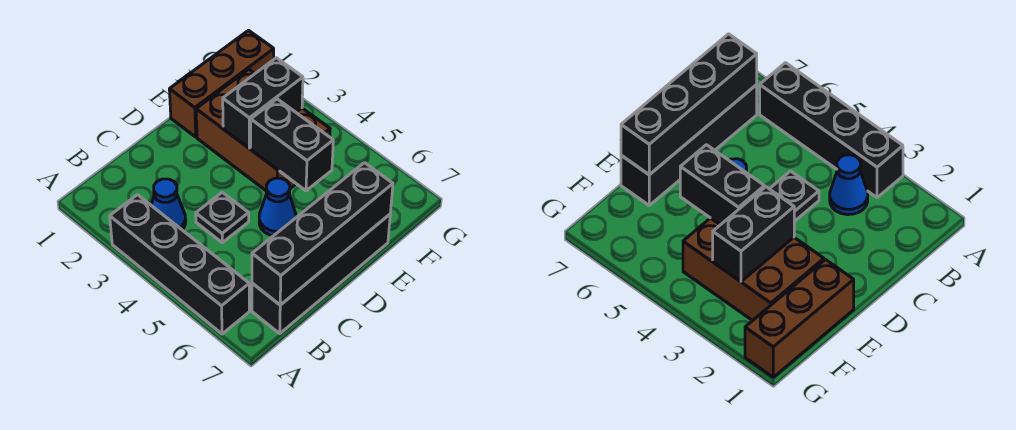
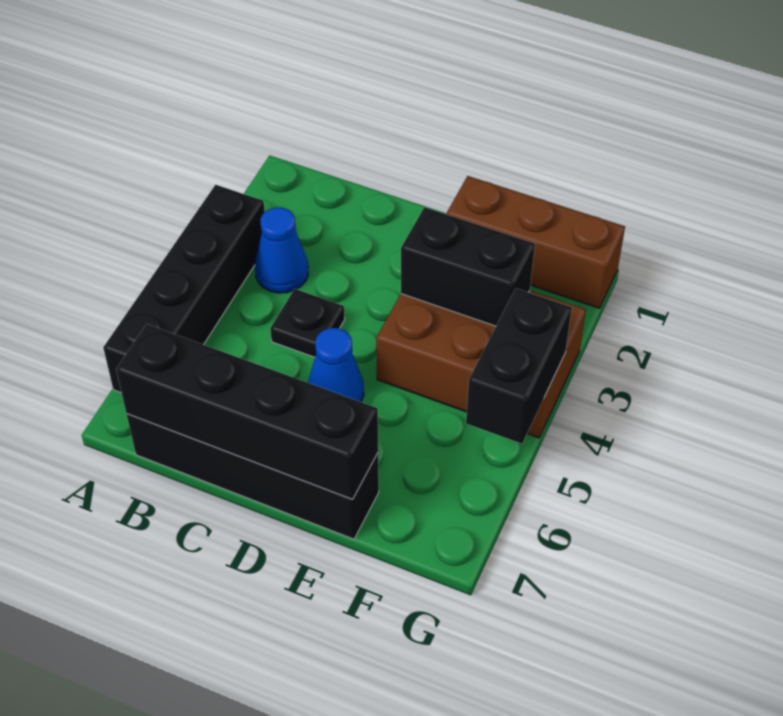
brown brick E2:F4 level 1 -> brown brick E3:G4 level 1
black brick E4:E5 level 2 -> black brick G4:G5 level 2

